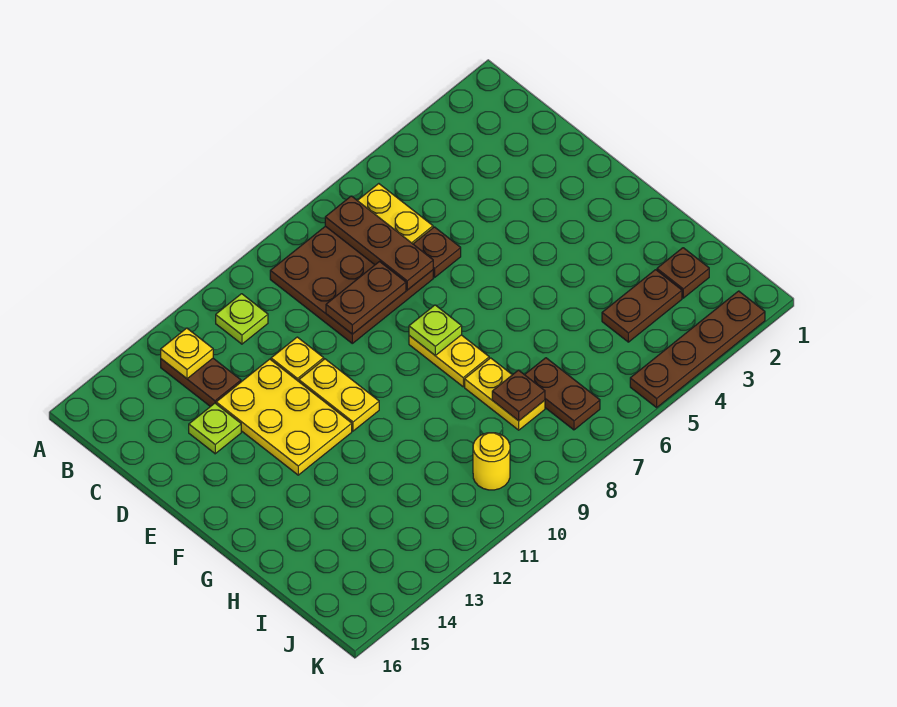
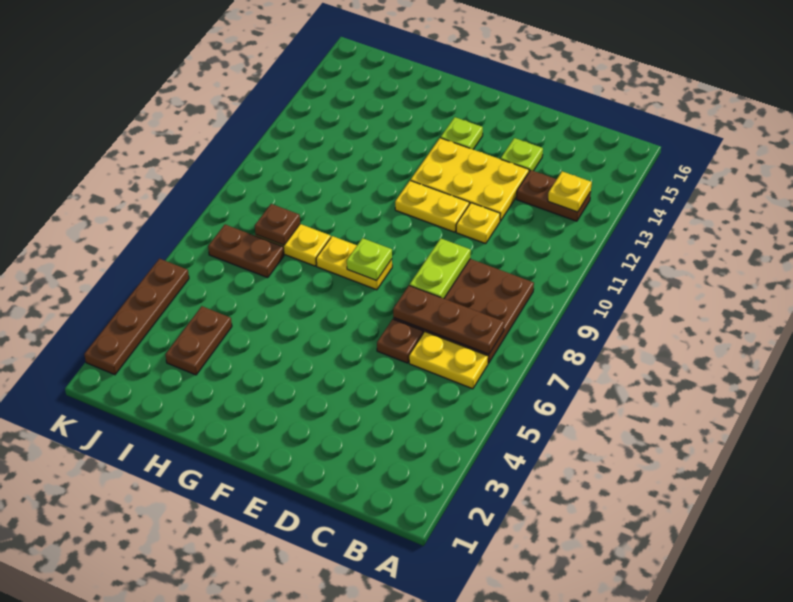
lime plate B11 level 1 -> lime plate F14 level 1
brown plate D8:D9 level 2 -> lime plate D8:D9 level 2
brown plate I2 level 1 -> none
yellow round brick J10 level 1 -> none

